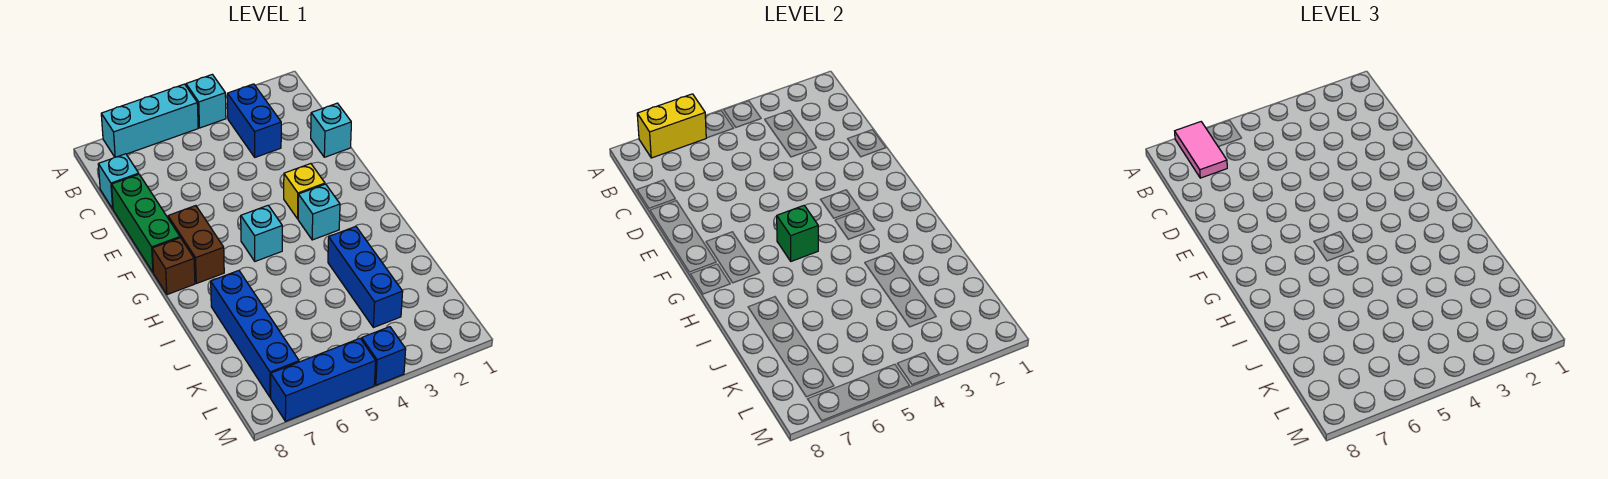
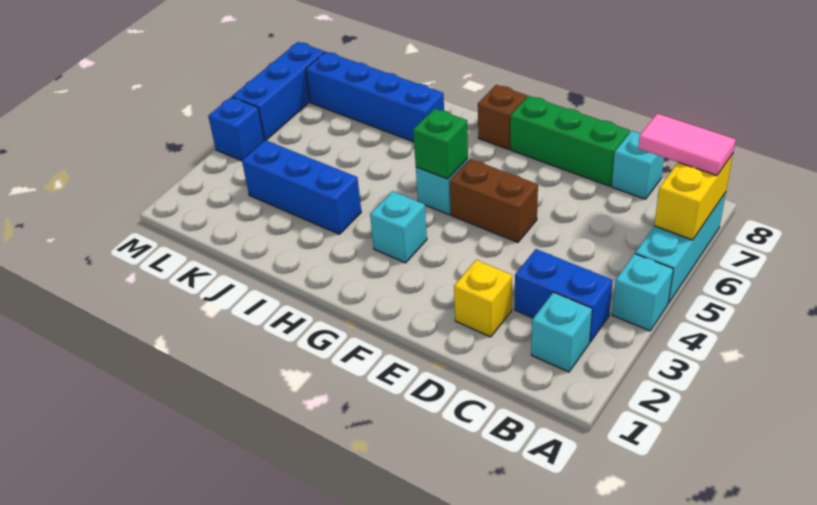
cyan brick D1 level 1 -> cyan brick B2 level 1
yellow brick F3 level 1 -> yellow brick D2 level 1
brown brick F7:G7 level 1 -> brown brick E5:F5 level 1

